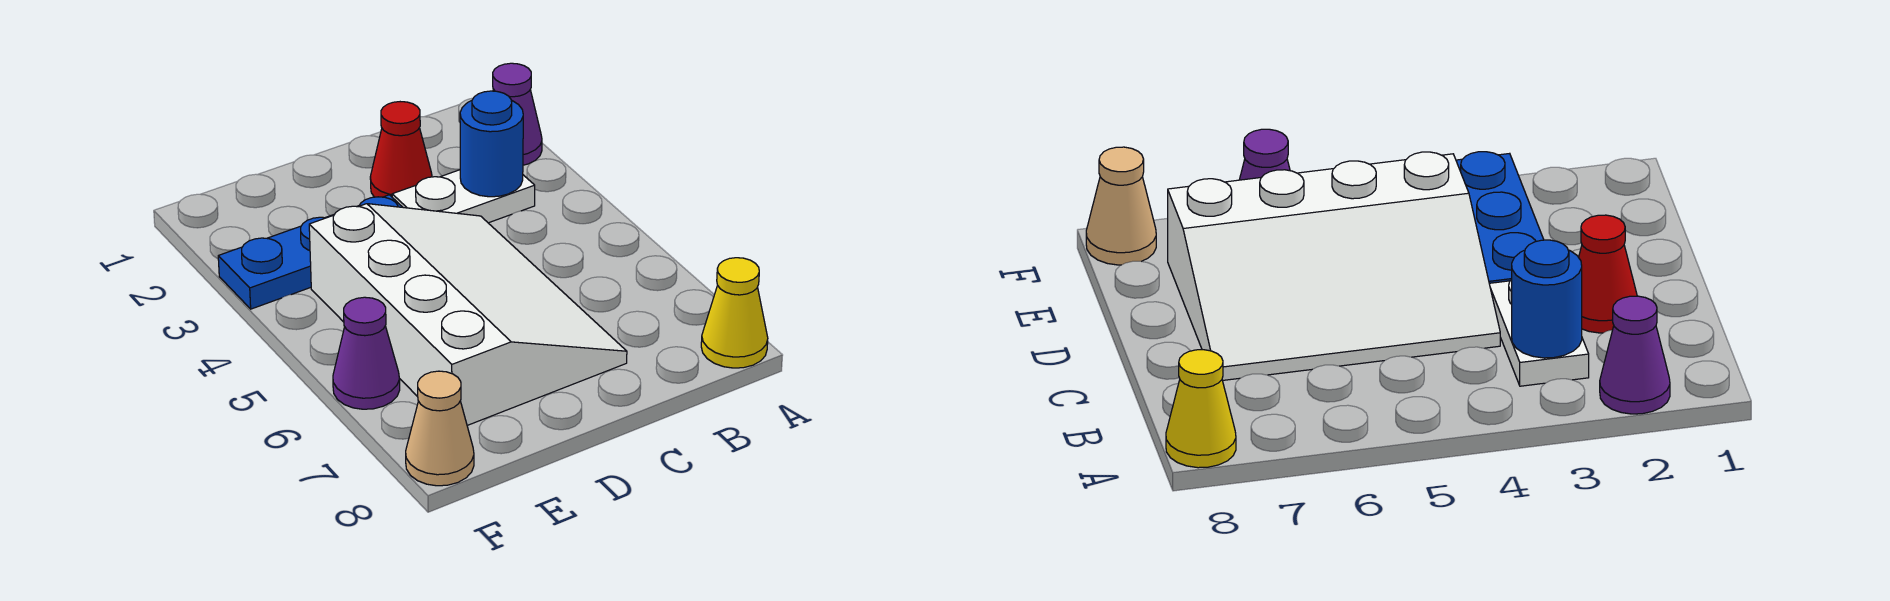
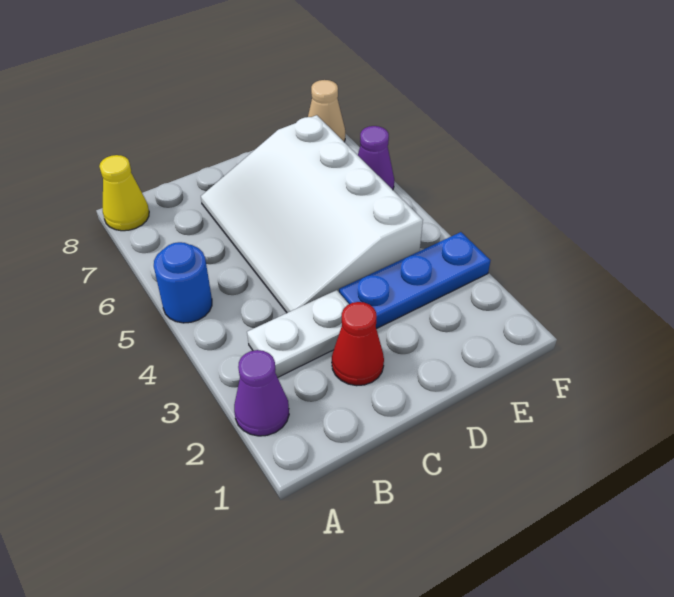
blue round brick B3 level 2 -> blue round brick A5 level 1

